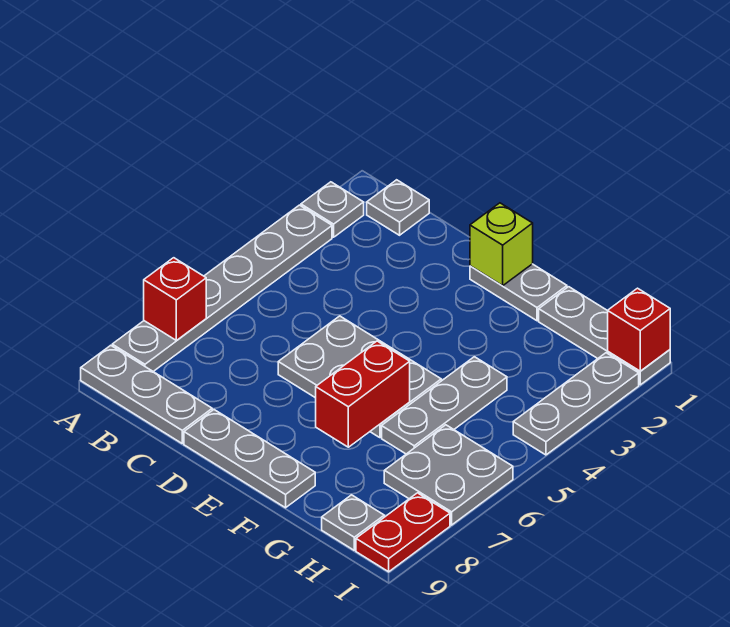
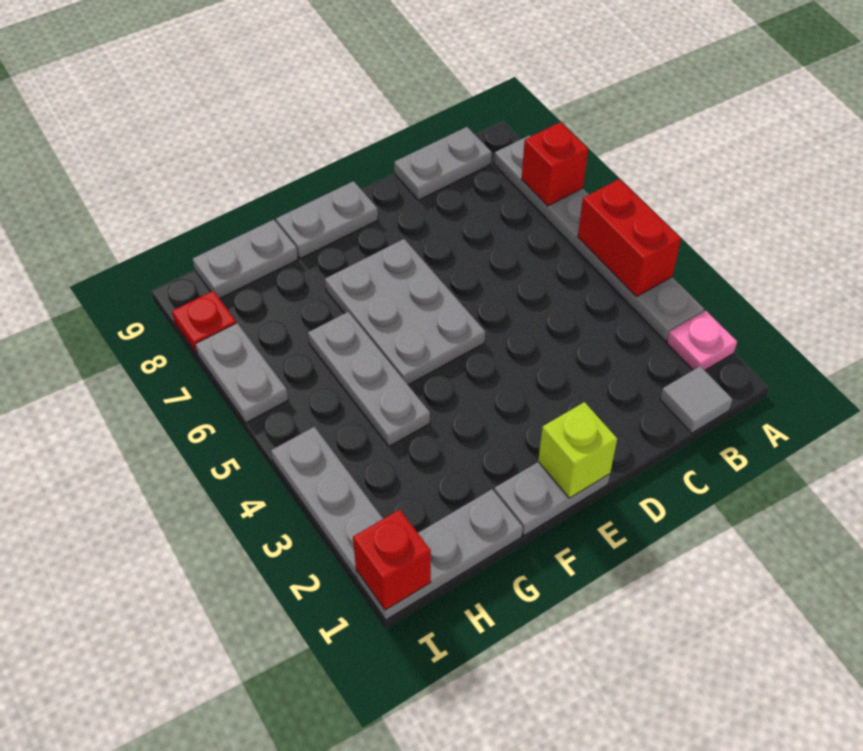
grey plate A2 level 1 -> pink plate A2 level 1
grey plate A9:C9 level 1 -> grey plate B9:C9 level 1
grey plate B1 level 1 -> grey tile B1 level 1
grey plate D5:F6 level 1 -> grey plate E5:F7 level 1
grey plate D9:F9 level 1 -> grey plate E9:F9 level 1
red brick F6:F7 level 2 -> red brick A4:A5 level 2
grey plate H6:I7 level 1 -> grey plate I6:I7 level 1
grey plate H9 level 1 -> grey plate G9:H9 level 1
red plate I8:I9 level 1 -> red plate I8 level 1

